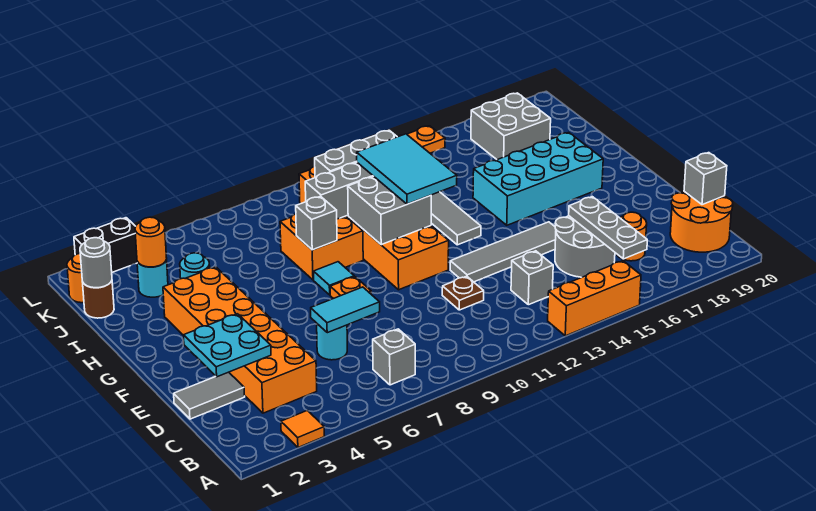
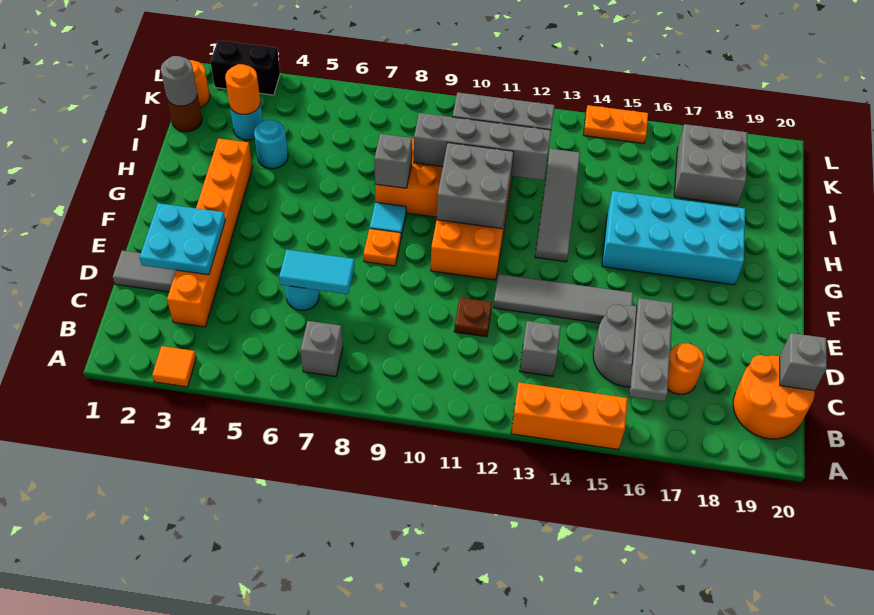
orange brick C3:H4 level 1 -> orange brick C3:H3 level 1
cyan tile G11:I12 level 3 -> none

